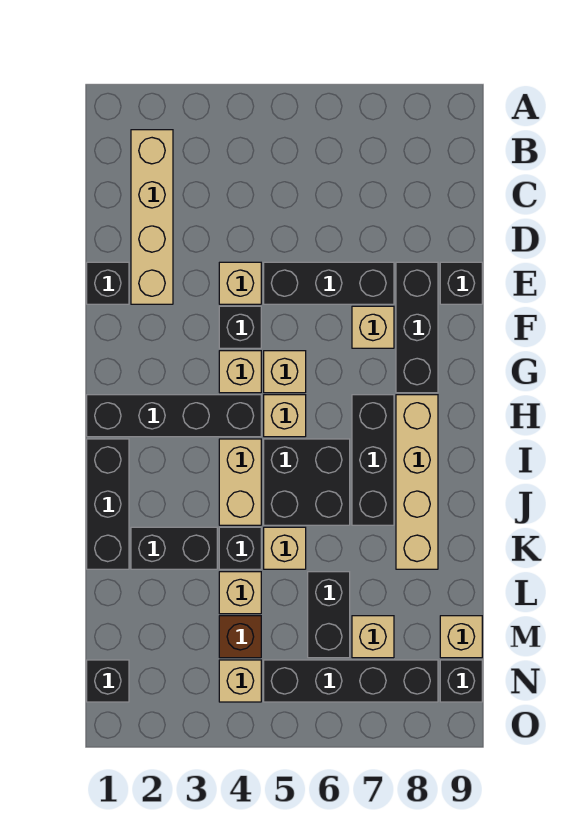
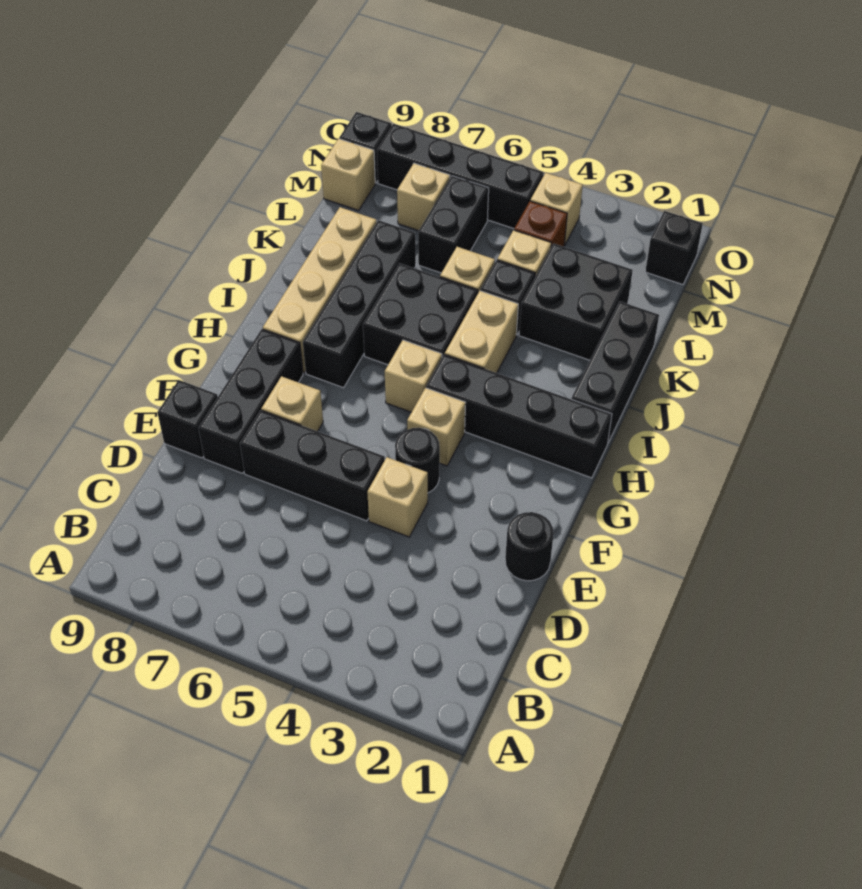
tan brick B2:E2 level 1 -> none
black brick E1 level 1 -> black round brick E1 level 1
black brick F4 level 1 -> black round brick F4 level 1
tan brick G5 level 1 -> none
black brick H7:J7 level 1 -> black brick H7:K7 level 1
black brick K2:K3 level 1 -> black brick K2:L3 level 1

